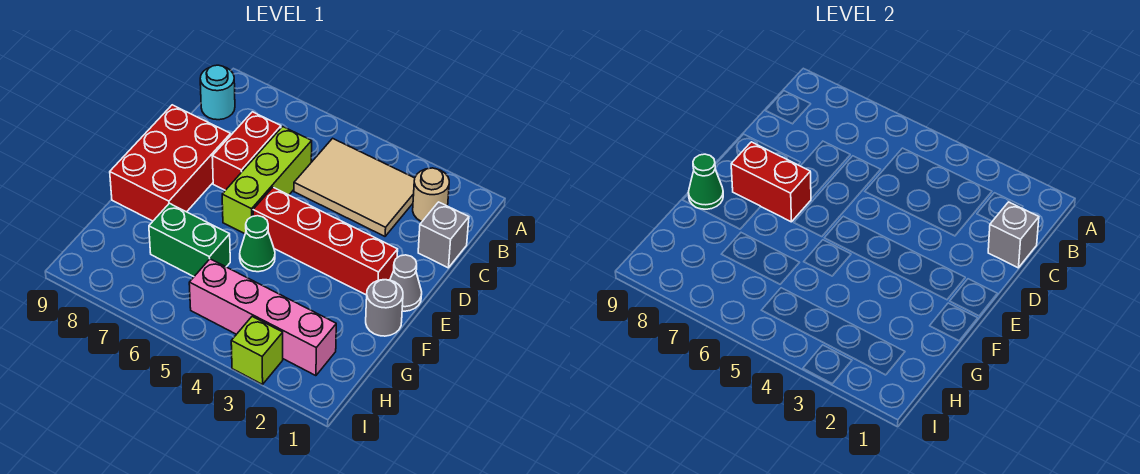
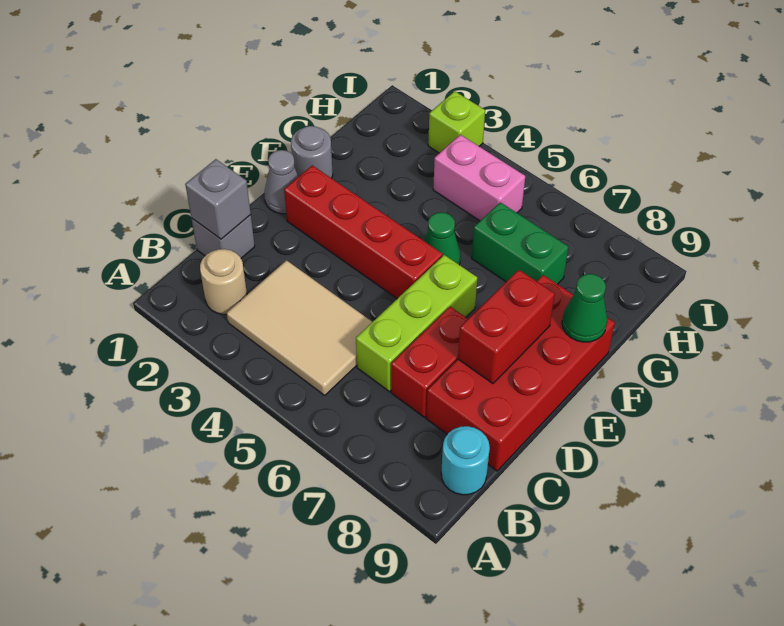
red brick D8:F9 level 1 -> red brick C8:F9 level 1
red brick E7:E8 level 2 -> red brick D8:E8 level 2
pink brick H2:H5 level 1 -> pink brick H4:H5 level 1

